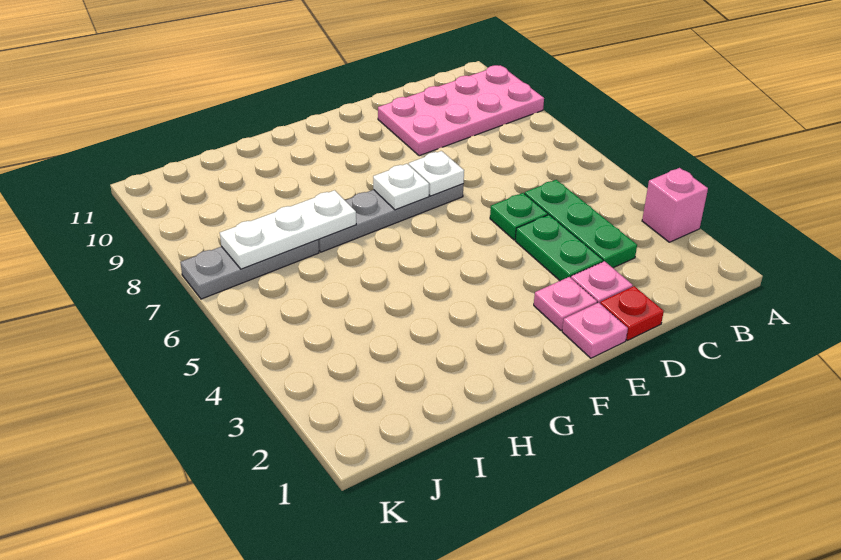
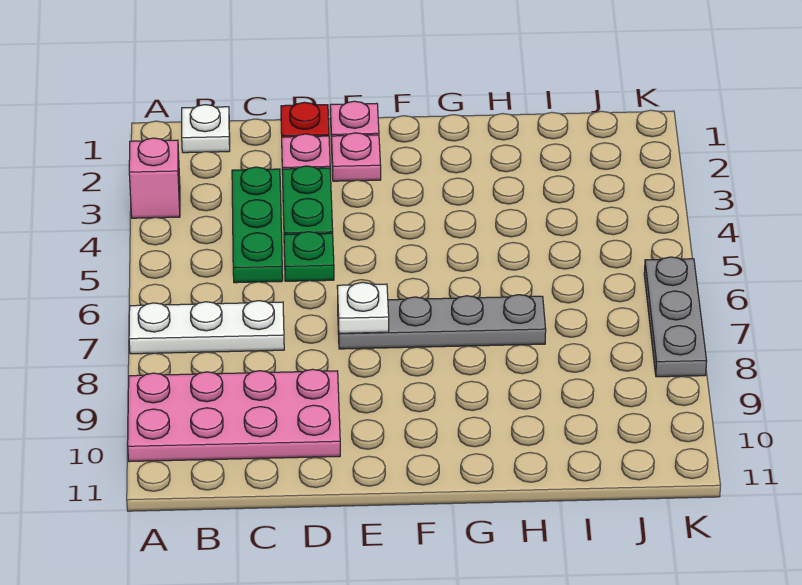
white plate F7 level 2 -> white plate B1 level 1
white plate H7:J7 level 2 -> white plate A7:C7 level 1
grey plate I7:K7 level 1 -> grey plate K6:K8 level 1

